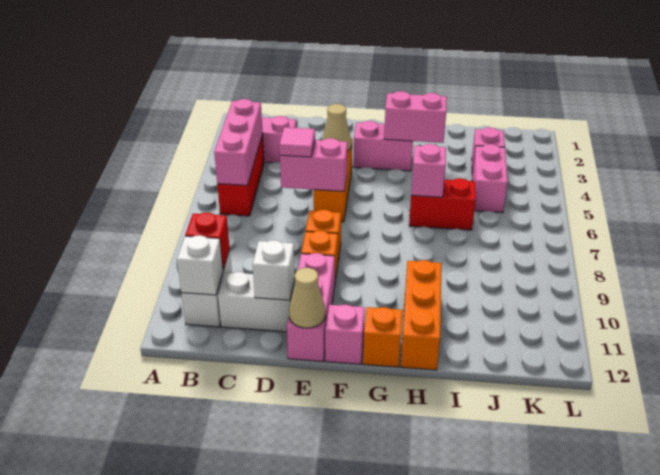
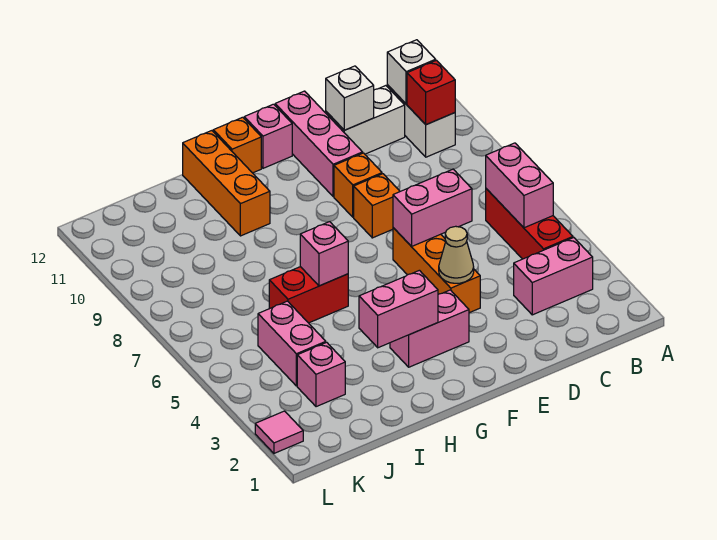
pink brick B4:B6 level 2 -> pink brick B5:B6 level 2
pink tile D6 level 3 -> pink tile L2 level 1
tan cone E12 level 2 -> none

